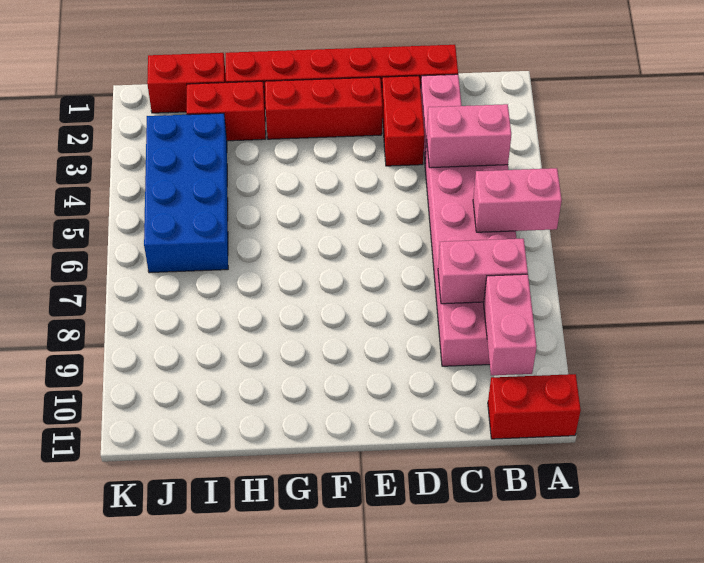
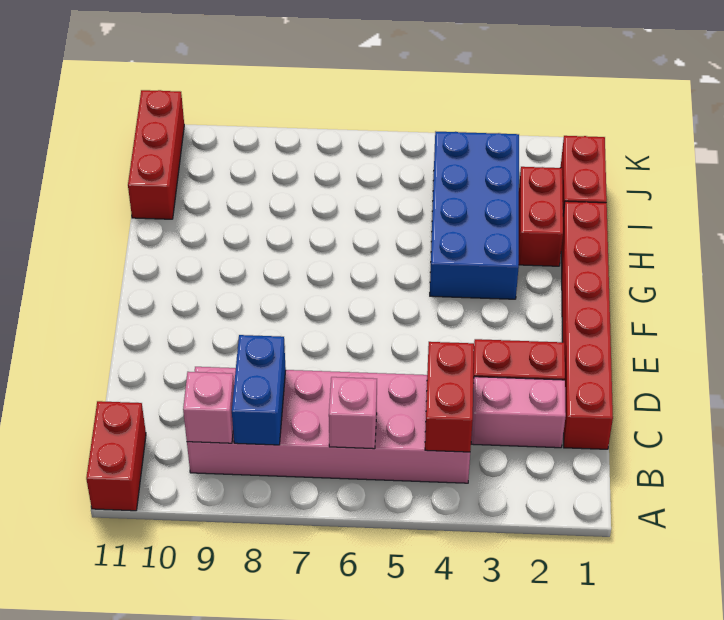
pink brick A6:B6 level 2 -> pink brick B6 level 2
pink brick B4:C4 level 2 -> red brick B4:C4 level 2
pink brick B8:C8 level 2 -> blue brick B8:C8 level 2
pink brick B9:B10 level 2 -> pink brick B9 level 2
red brick E2:G2 level 1 -> red brick I11:K11 level 1
blue brick I3:J6 level 1 -> blue brick G3:J4 level 1

